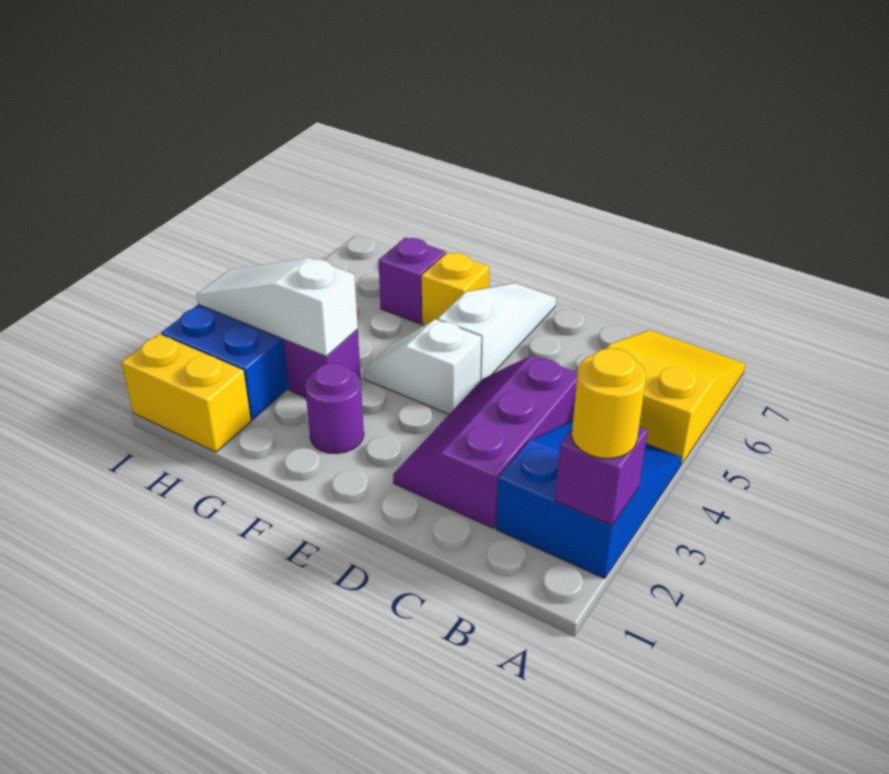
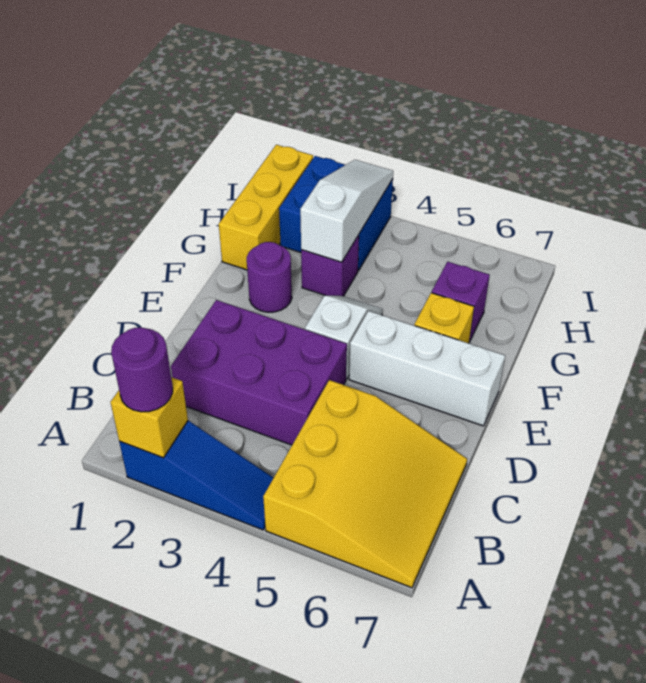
blue slope A2:B4 level 1 top 2 -> blue slope A2:A4 level 1 top 2
purple brick A2 level 2 -> yellow brick A2 level 2
yellow round brick A2 level 3 -> purple round brick A2 level 3
yellow slope A5:B7 level 1 top 5 -> yellow slope A5:C7 level 1 top 5
purple slope C2:D4 level 1 top C -> purple brick C2:D4 level 1
white slope E5:E7 level 1 top 5 -> white brick E5:E7 level 1
yellow brick H1:I1 level 1 -> yellow brick G1:I1 level 1

